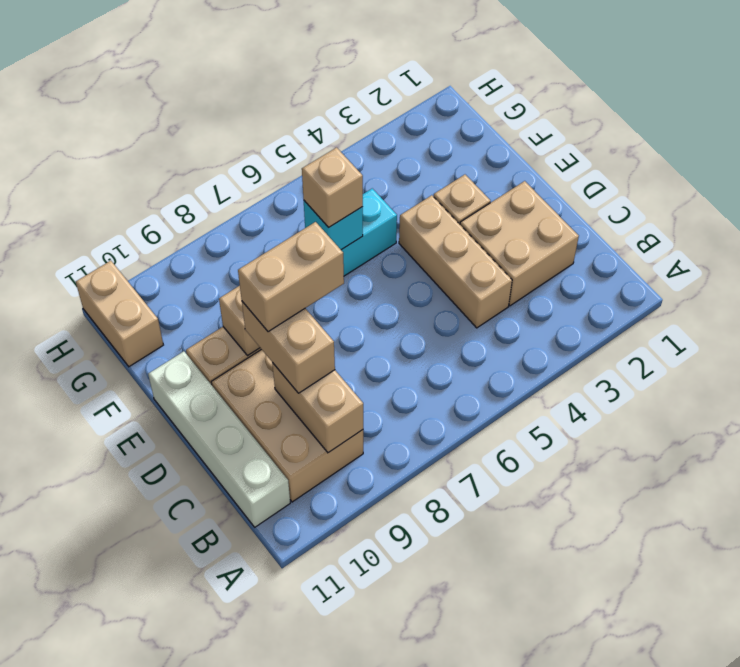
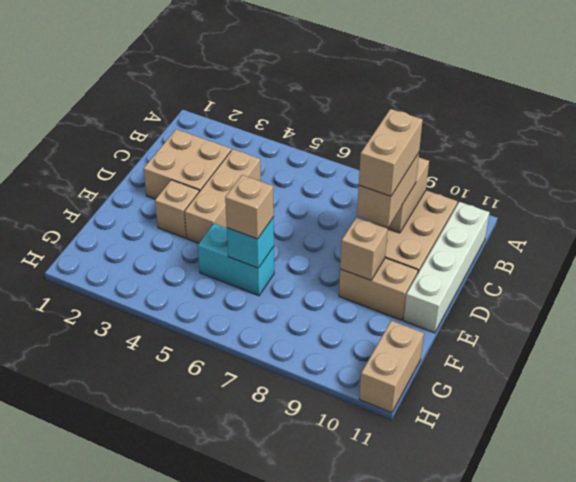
tan brick D8:D9 level 4 -> tan brick C9:D9 level 4

